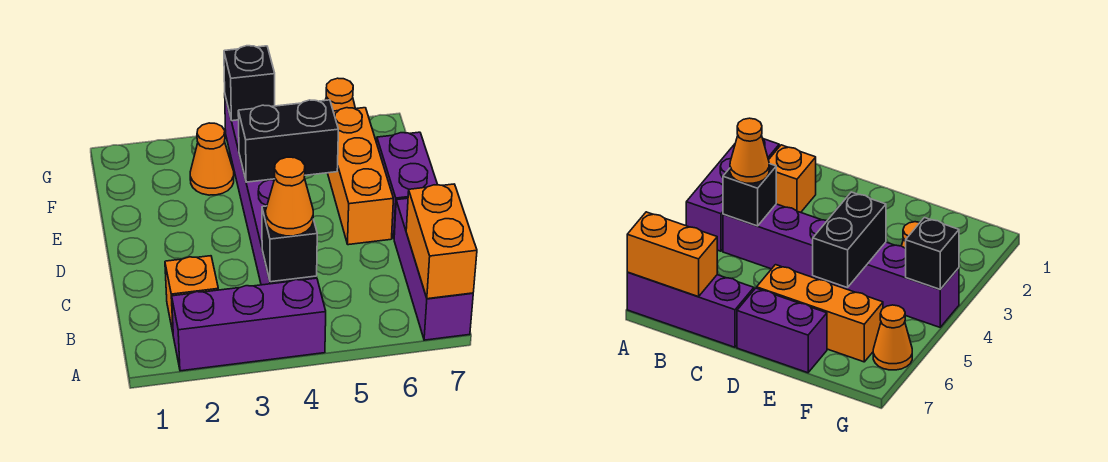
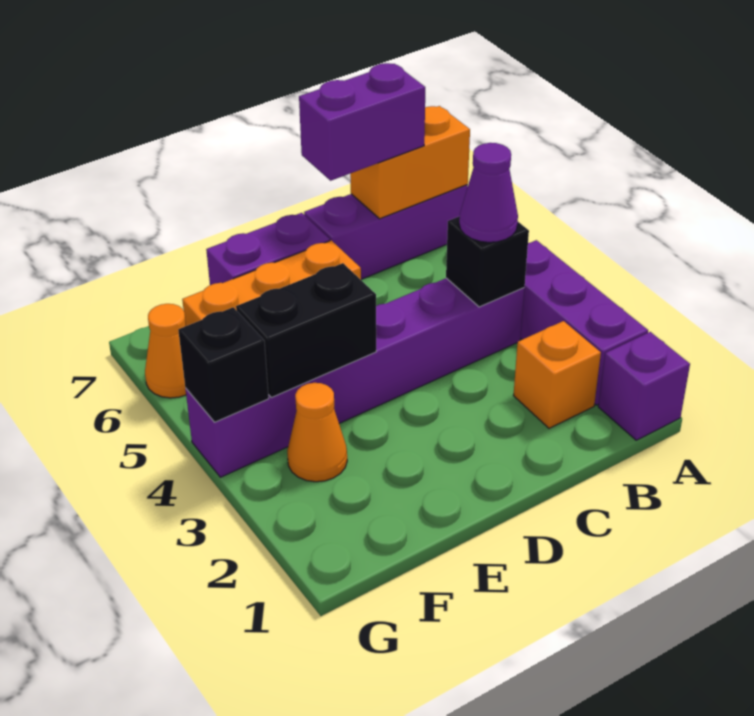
none -> purple brick A1 level 1
orange cone B4 level 3 -> purple cone B4 level 3
none -> purple brick B7:C7 level 3
black brick E4:E5 level 2 -> black brick E4:F4 level 2

